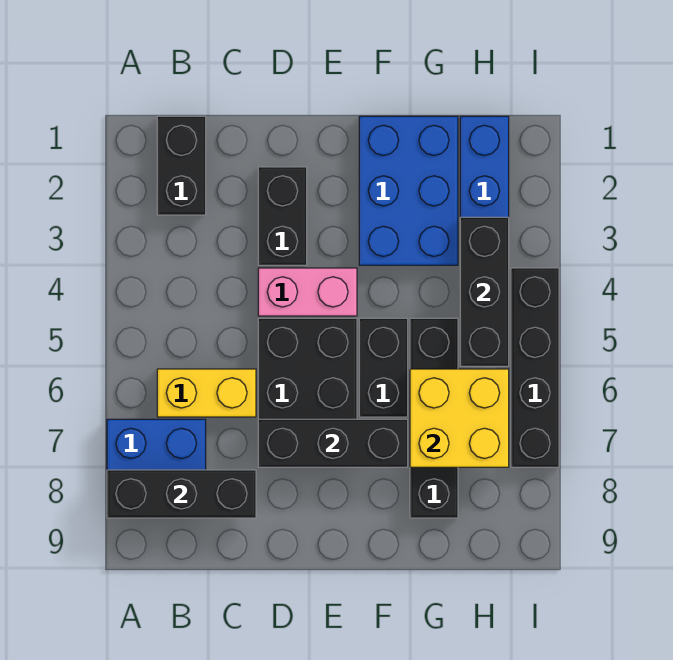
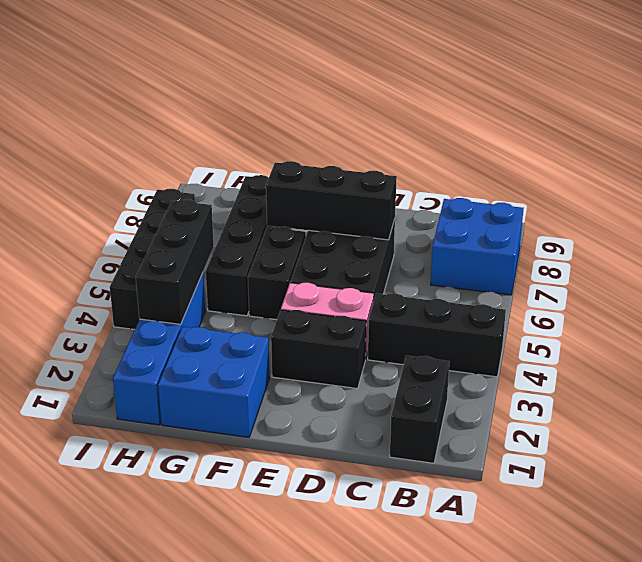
black brick A8:C8 level 2 -> black brick A4:C4 level 1
yellow brick B6:C6 level 1 -> none
black brick D2:D3 level 1 -> black brick D3:E3 level 1
blue brick F1:G3 level 1 -> blue brick F1:G2 level 1
yellow brick G6:H7 level 2 -> none

